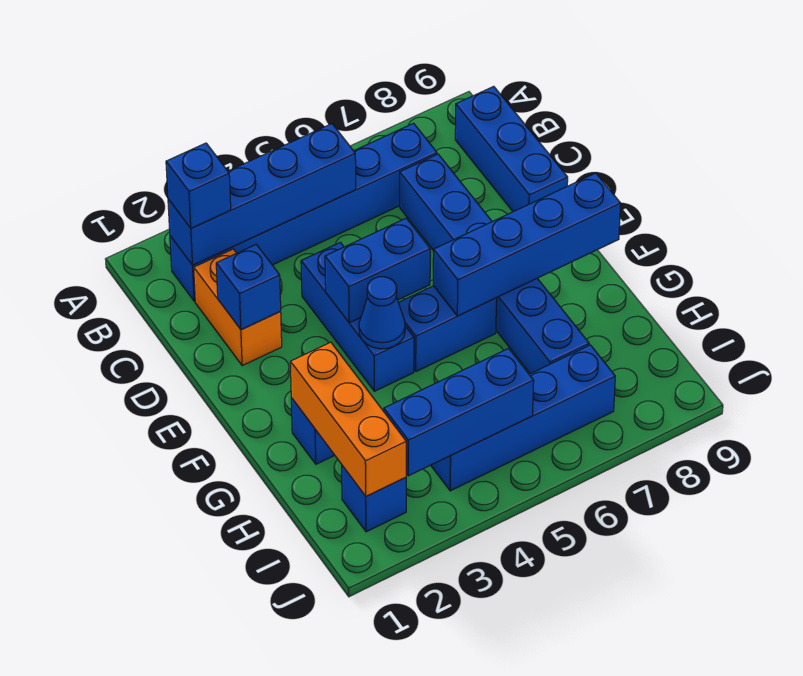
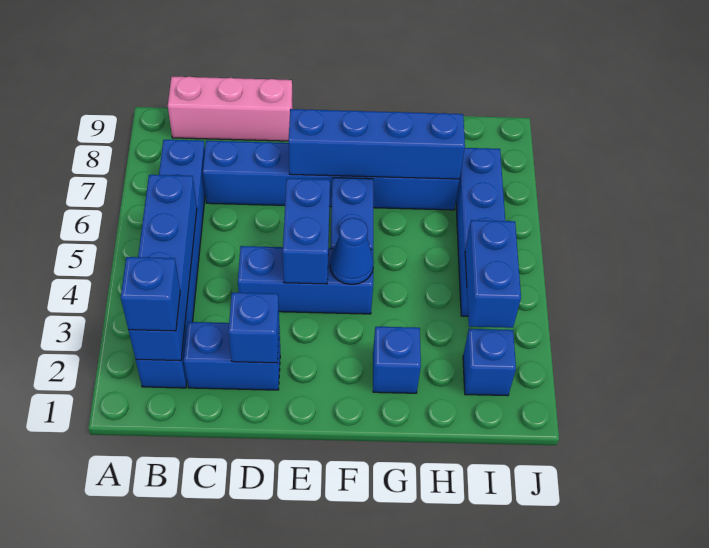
blue brick B9:D9 level 1 -> pink brick B9:D9 level 1
orange brick C2:D2 level 1 -> blue brick C2:D2 level 1
blue brick F6:F9 level 2 -> blue brick E7:H7 level 2
orange brick G2:I2 level 2 -> none
blue brick I3:I5 level 2 -> blue brick I3:I4 level 2

